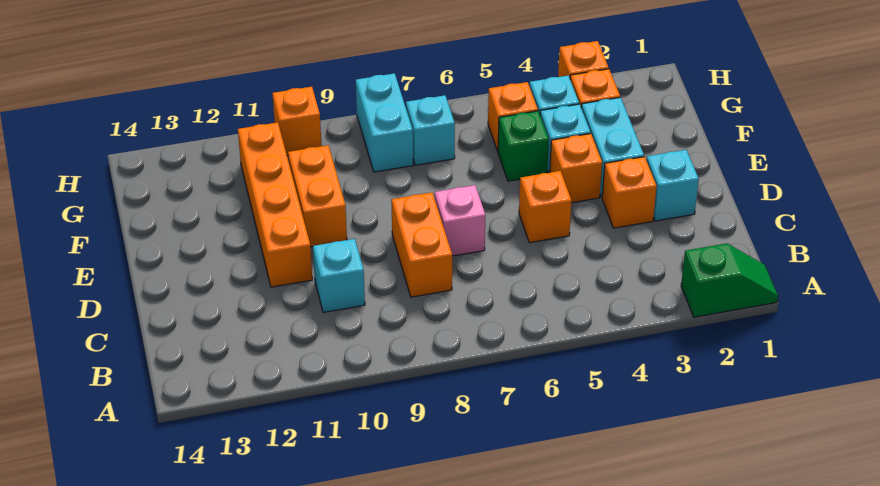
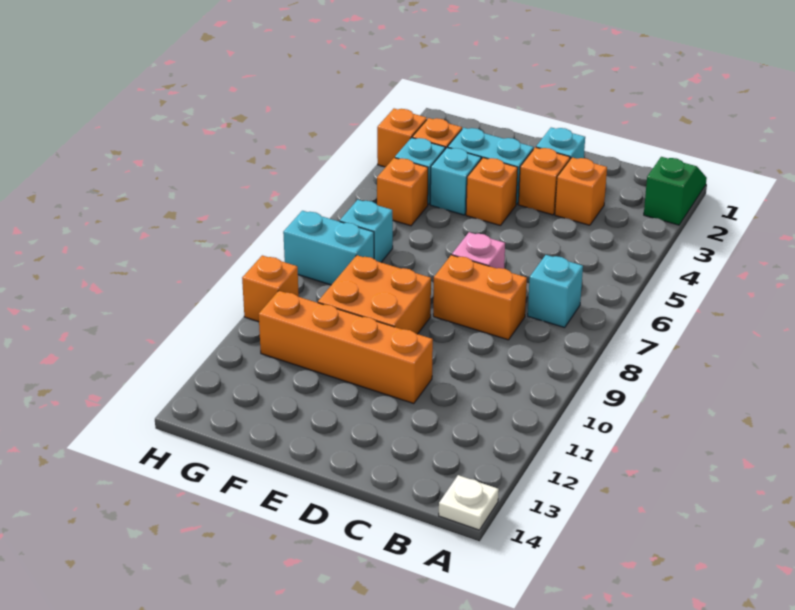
none -> white plate A14 level 1
cyan brick C10 level 1 -> cyan brick B7 level 1
orange brick D5 level 1 -> orange brick C3 level 1
orange brick E10:F10 level 1 -> orange brick E9:F10 level 1
green brick F5 level 1 -> none

